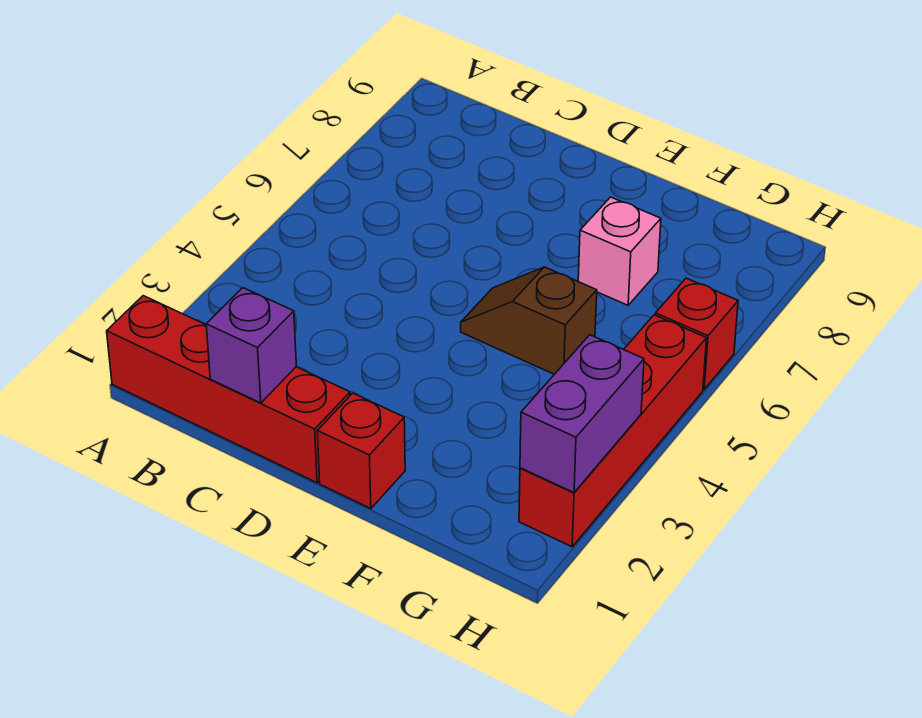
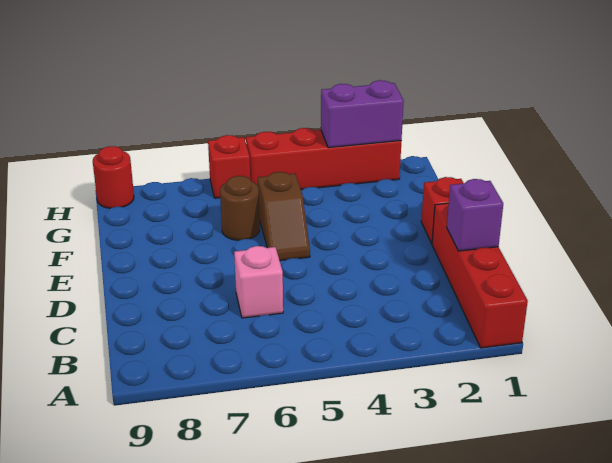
none -> brown round brick F6 level 1
pink brick F7 level 1 -> pink brick C6 level 1
none -> red round brick H9 level 1

